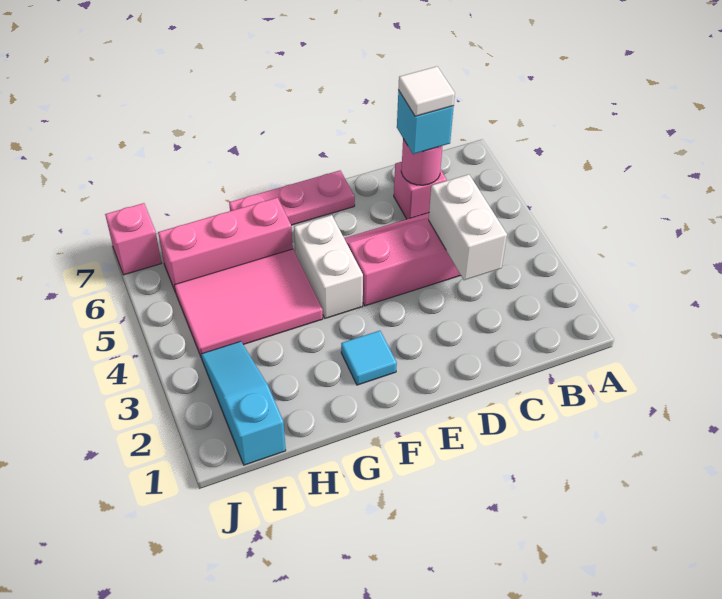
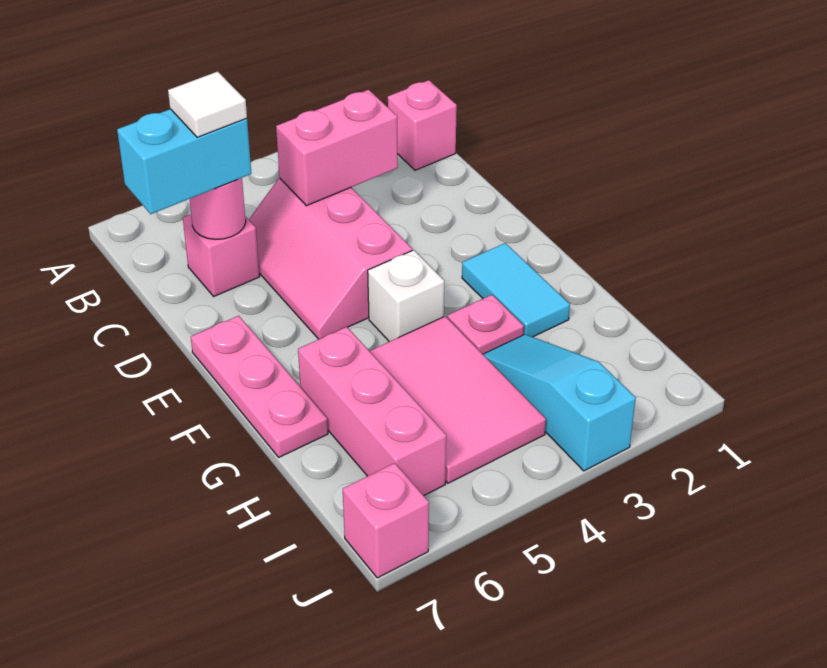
none -> pink brick B1 level 1
white brick C3:C4 level 2 -> pink brick C3:C4 level 2
cyan brick C6 level 3 -> cyan brick C6:C7 level 3
cyan tile F2 level 1 -> cyan tile F2:G2 level 1
white brick F4:F5 level 1 -> white brick F4 level 1
none -> pink plate G3 level 1
cyan slope I1:I3 level 1 top 1 -> cyan slope H3:J3 level 1 top J

